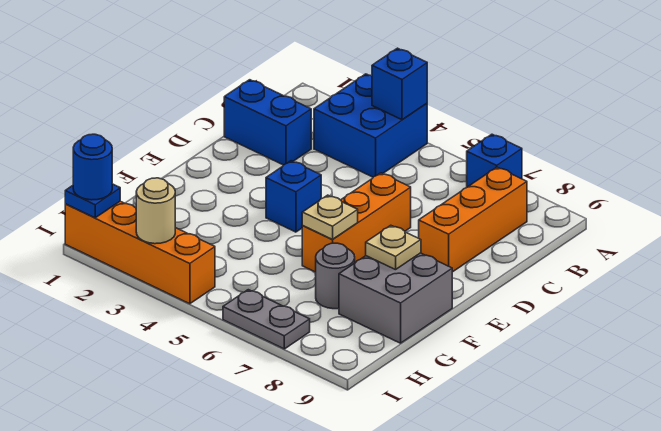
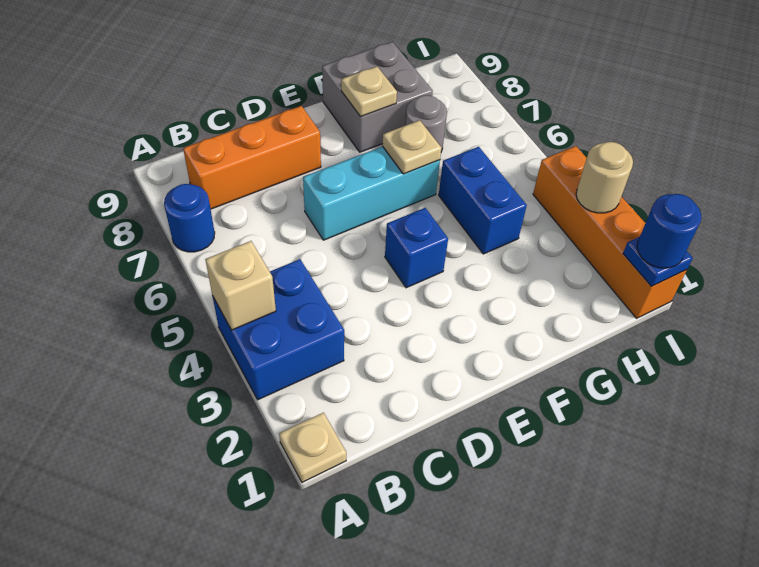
none -> tan plate A1 level 1
blue brick A4 level 2 -> tan brick A4 level 2
blue brick A7 level 1 -> blue round brick A7 level 1
blue brick C1:C2 level 1 -> blue brick G4:G5 level 1
orange brick D6:F6 level 1 -> cyan brick D6:F6 level 1
grey plate I6:I7 level 1 -> none

